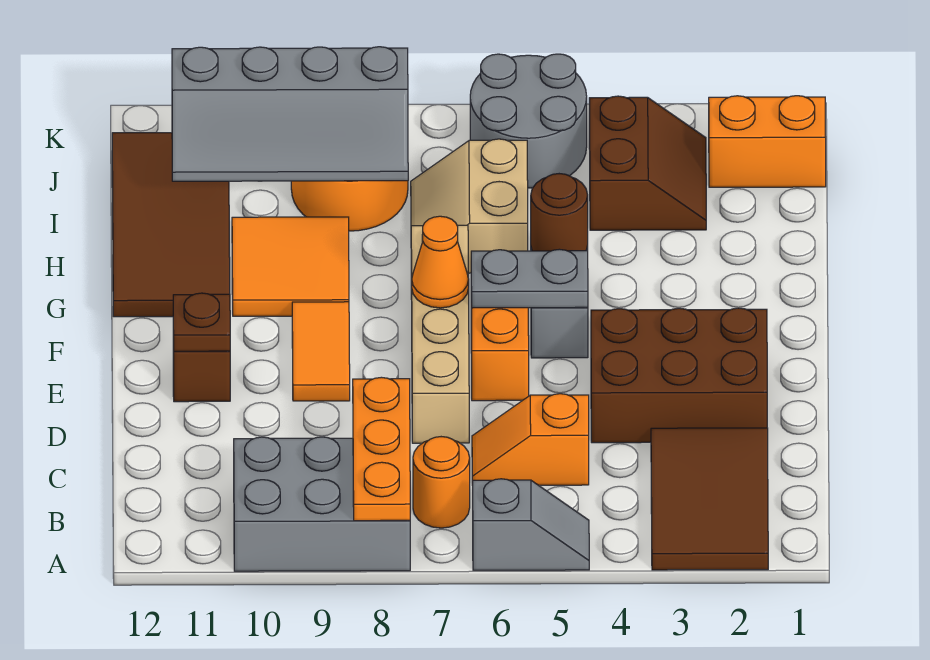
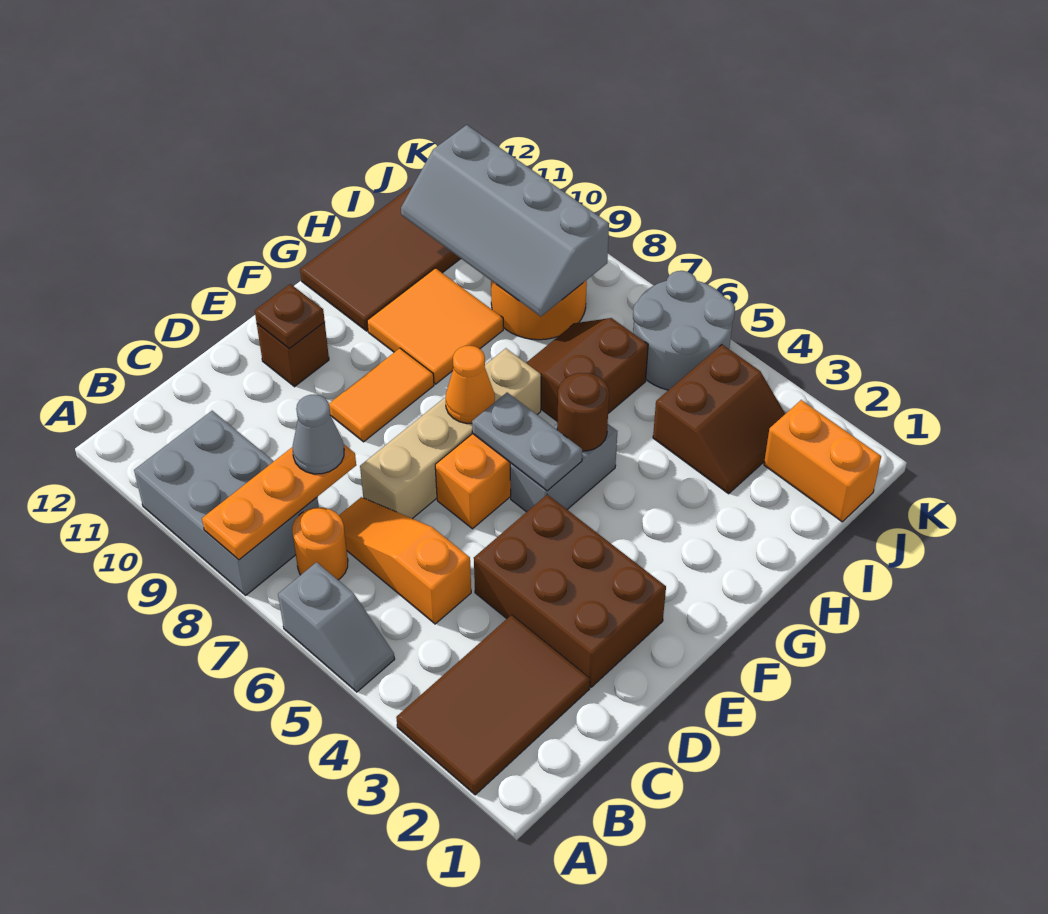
orange slope C5:C6 level 1 top 5 -> orange slope C5:C7 level 1 top 5
none -> grey cone C8 level 3
tan slope H6:I7 level 1 top 6 -> brown slope H6:I7 level 1 top 6

